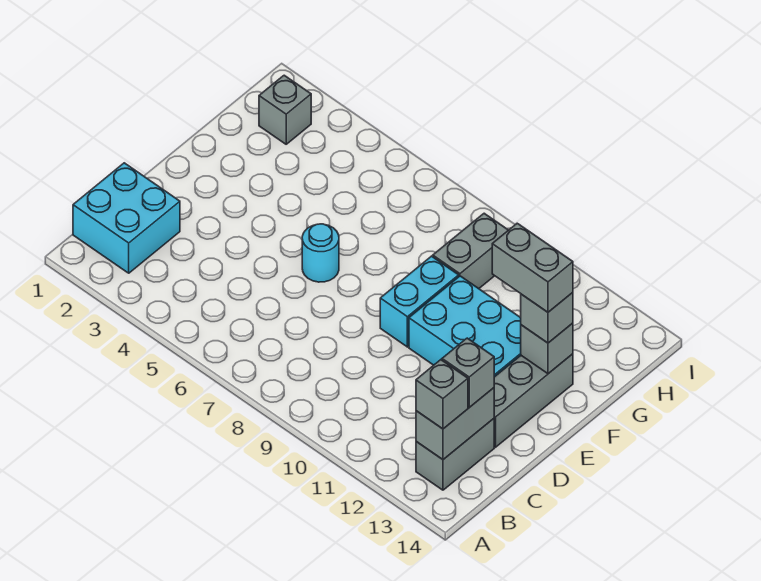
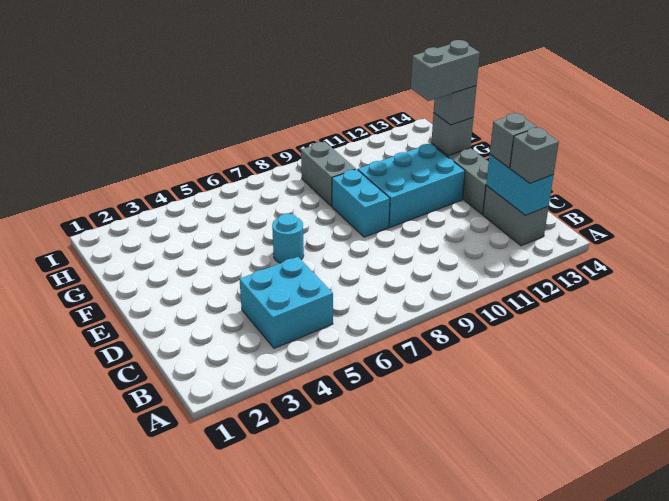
cyan brick B1:C2 level 1 -> cyan brick B4:C5 level 1
grey brick B13:C13 level 2 -> cyan brick B13:C13 level 2
grey brick H2 level 1 -> none

